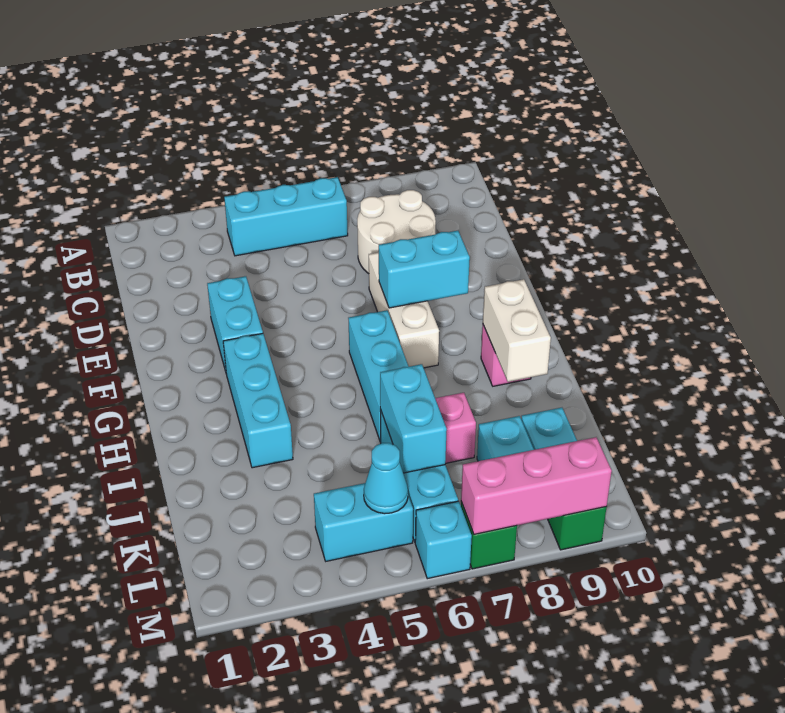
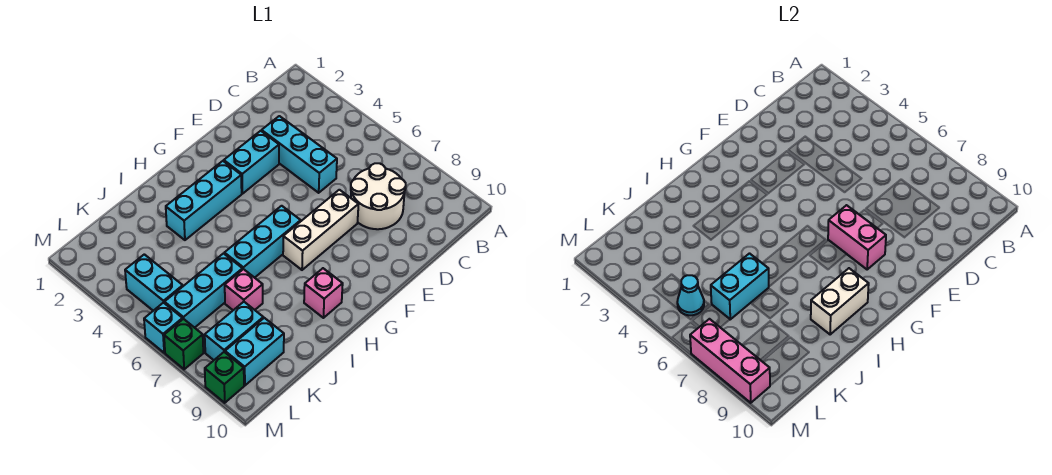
cyan brick B4:B6 level 1 -> cyan brick D3:D5 level 1
cyan brick F7:F8 level 2 -> pink brick F7:F8 level 2

